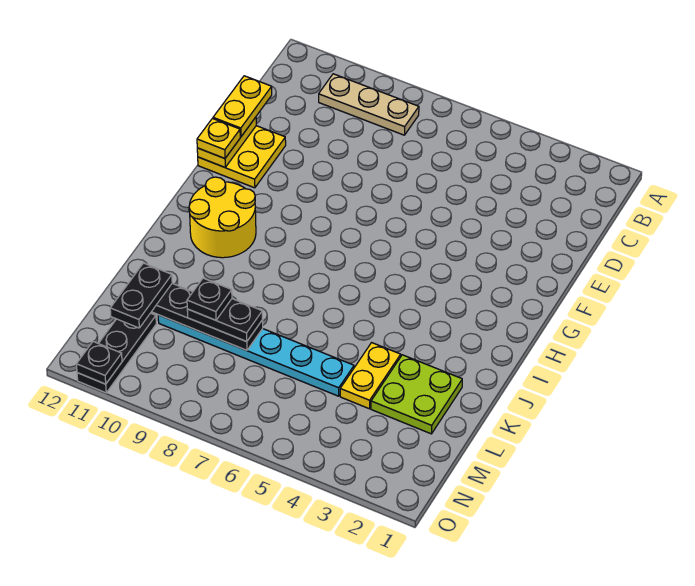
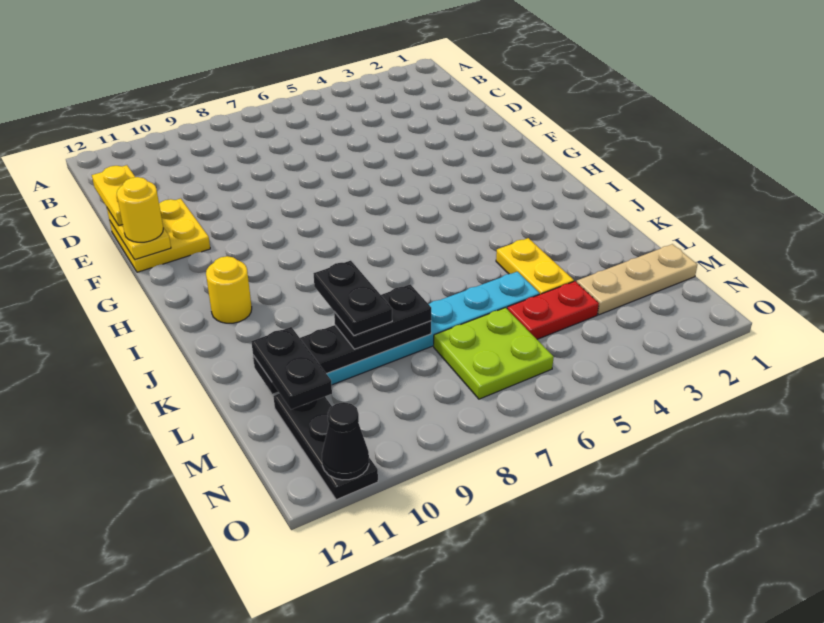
tan plate B8:B10 level 1 -> tan plate M1:M3 level 1
yellow plate F12 level 3 -> yellow round brick F12 level 3
yellow round brick H10:I11 level 1 -> yellow round brick I11 level 1
lime plate K2:L3 level 1 -> lime plate M6:N7 level 1
black plate L9 level 4 -> black plate K9:L9 level 4
none -> red plate M4:M5 level 1
black plate O11 level 2 -> black cone O11 level 2

